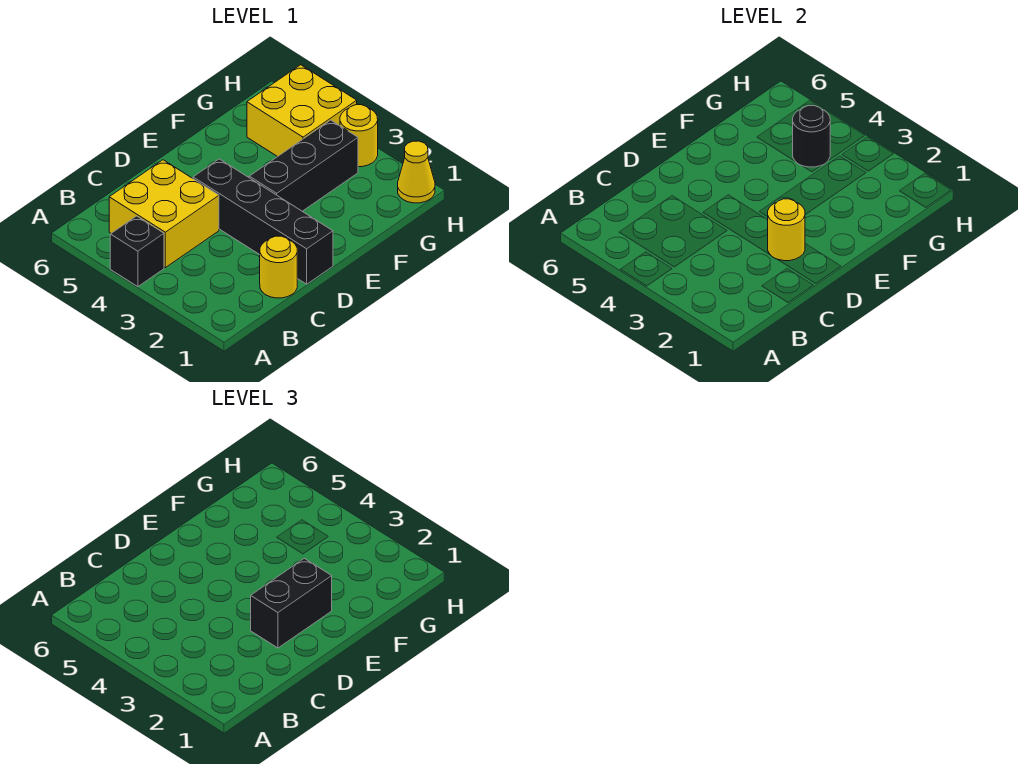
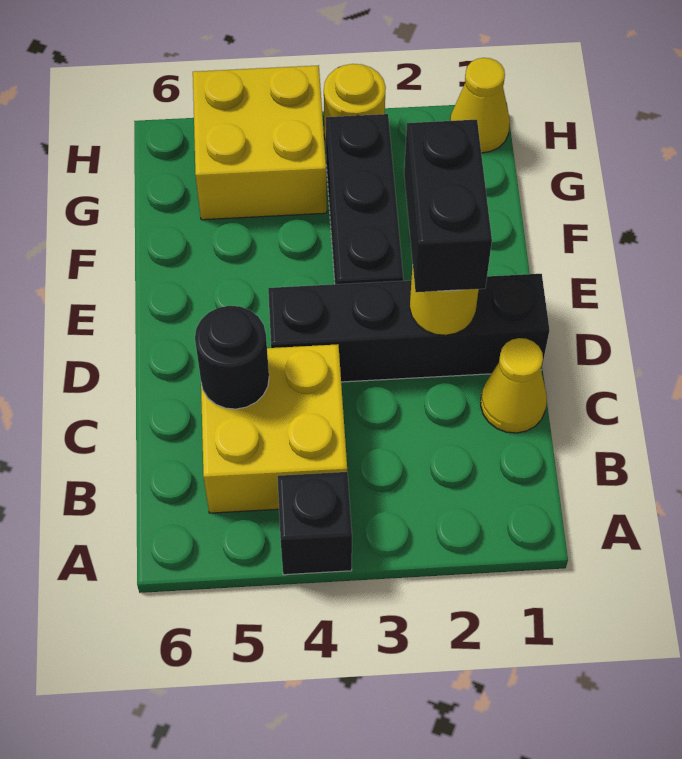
yellow round brick C1 level 1 -> yellow cone C1 level 1
black round brick G4 level 2 -> black round brick C5 level 2

